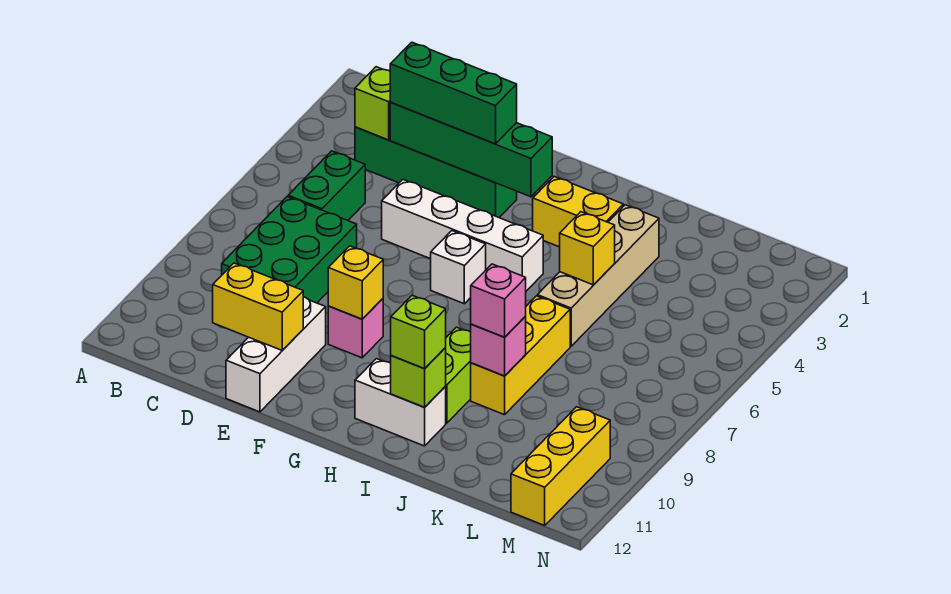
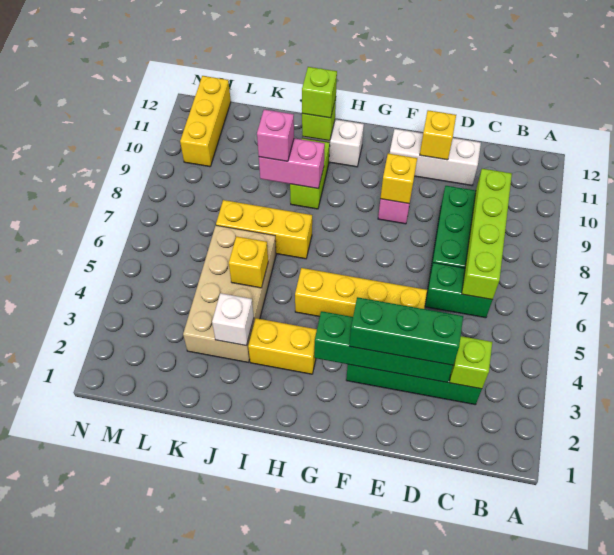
green brick C5:C6 level 1 -> green brick C6:D6 level 1
none -> lime brick C6:C9 level 2
yellow brick D11:E11 level 2 -> yellow brick E11 level 2
white brick E5:H5 level 1 -> yellow brick E5:H5 level 1
white brick E10:E12 level 1 -> white brick D11:F11 level 1
white brick G6 level 1 -> white brick J3 level 2
tan brick J3:J6 level 1 -> tan brick J3:K6 level 1
yellow brick J7:J9 level 1 -> yellow brick I7:K7 level 1
pink brick J9 level 2 -> pink brick I9:J9 level 2

